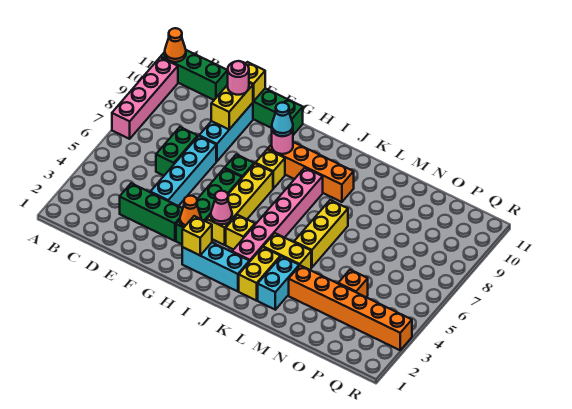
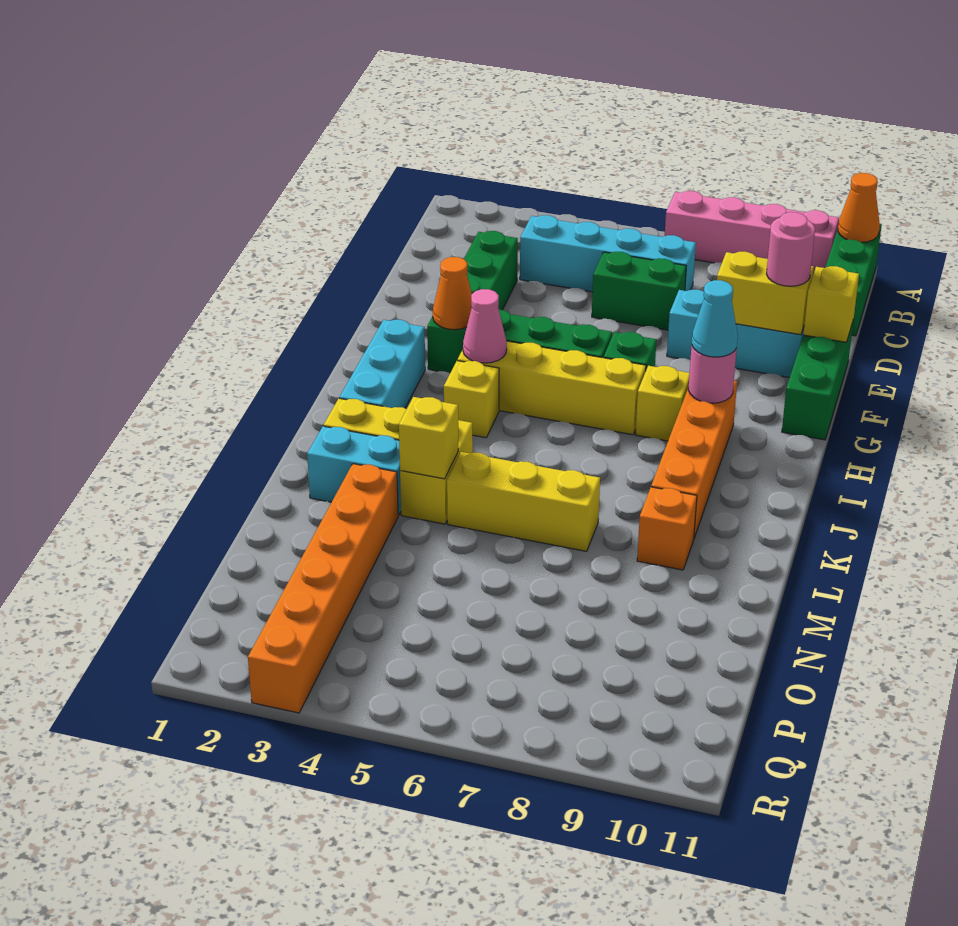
cyan brick E4:E7 level 1 -> cyan brick C4:C7 level 1
yellow brick H2 level 2 -> yellow brick L4 level 2
pink brick J3:J8 level 1 -> none
orange brick O4 level 1 -> orange brick L9 level 1

